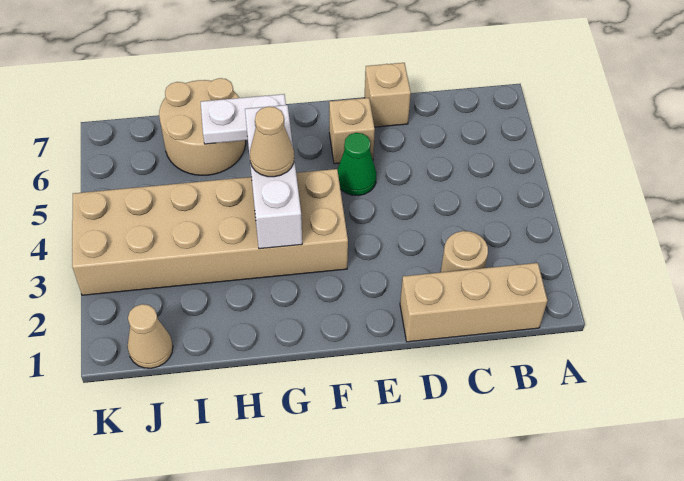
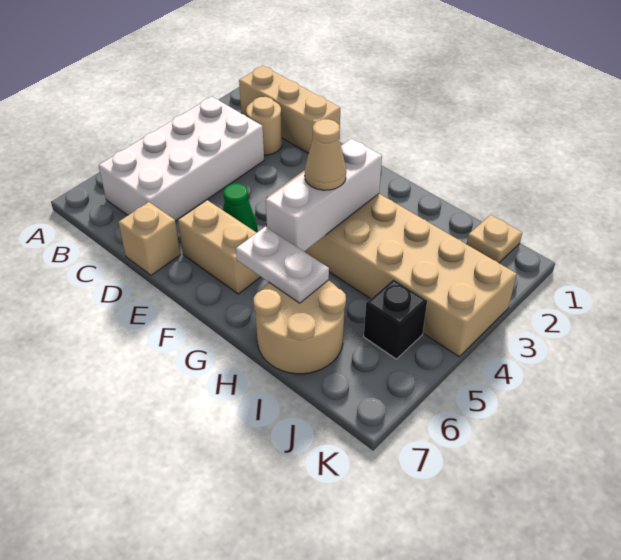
none -> white brick B3:C6 level 1
tan brick E6 level 1 -> tan brick E6:F6 level 1
tan cone J1 level 1 -> tan plate J1 level 1
none -> black brick J5 level 1

